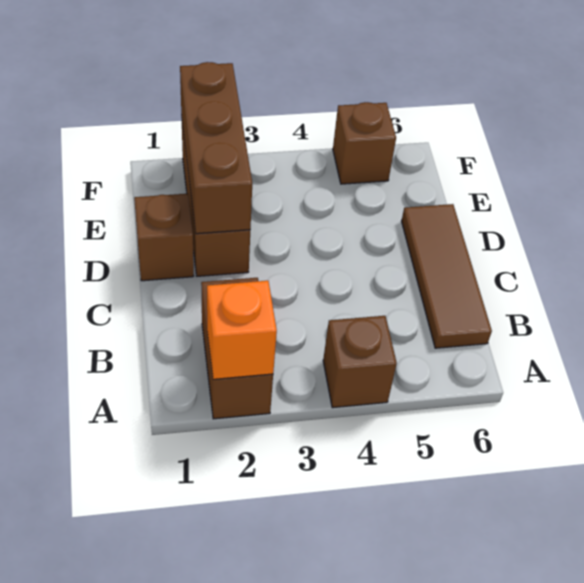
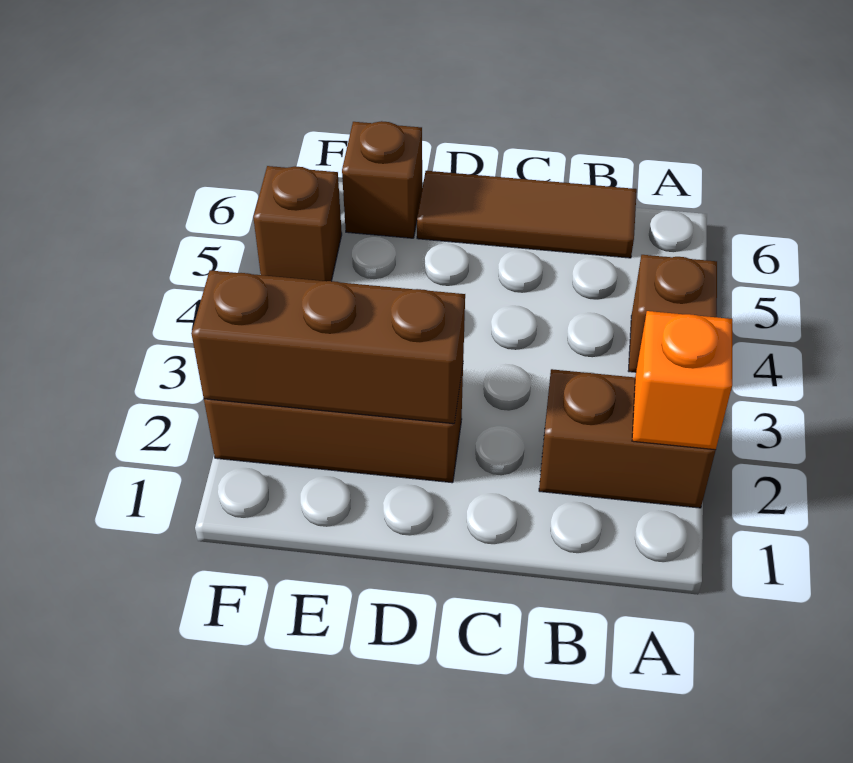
brown brick D1 level 1 -> brown brick E6 level 1

